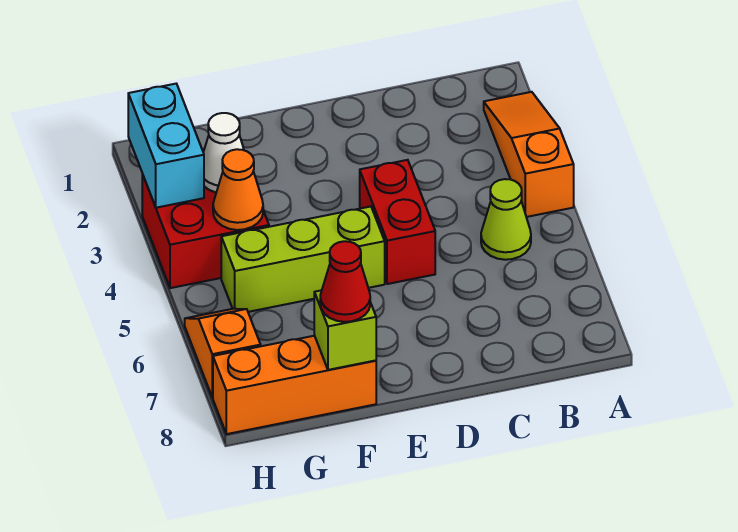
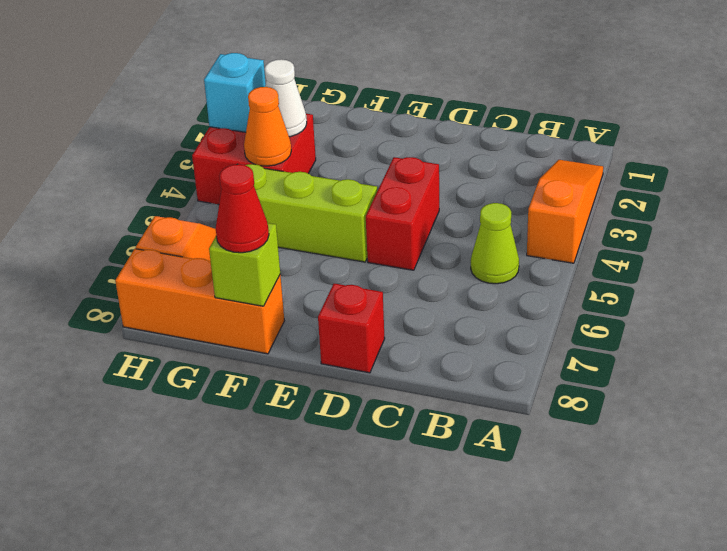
none -> red brick D8 level 1
cyan brick H2:H3 level 2 -> cyan brick H3 level 2

